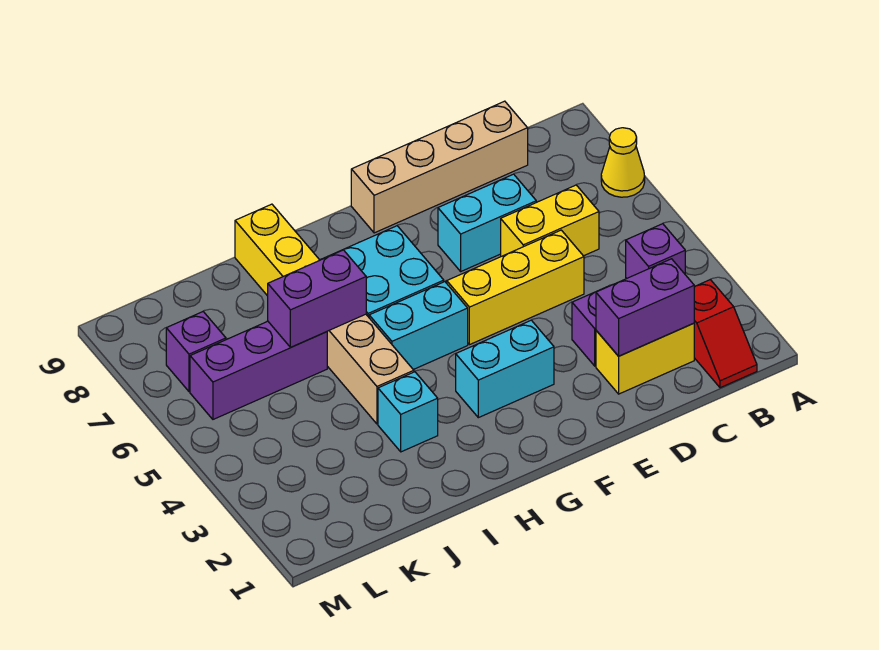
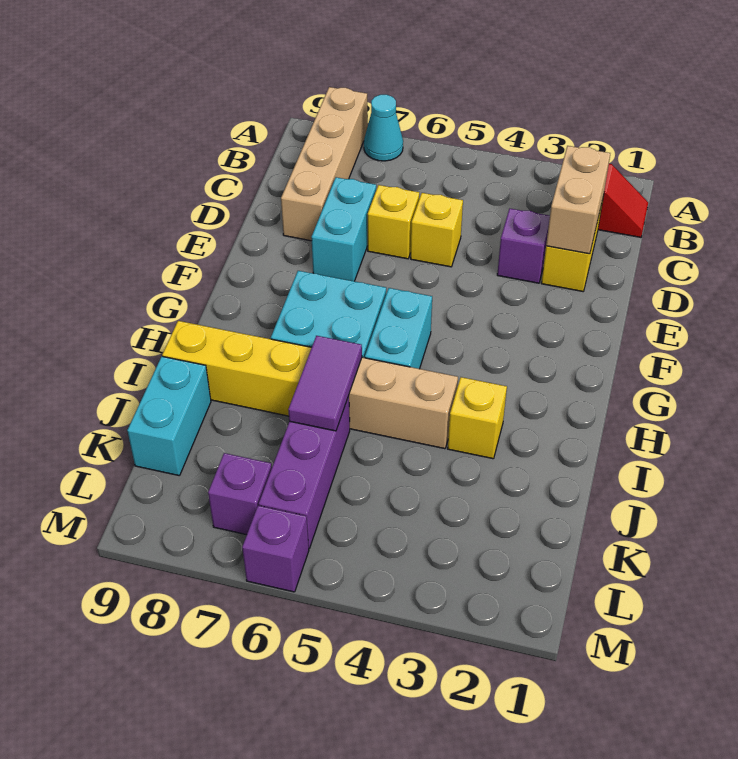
yellow cone A7 level 1 -> cyan cone A7 level 1
purple brick B4 level 1 -> purple brick M6 level 1
purple brick C2:D2 level 2 -> tan brick C2:D2 level 2
yellow brick C6:D6 level 1 -> yellow brick D6 level 1
tan brick C9:F9 level 1 -> tan brick A8:D8 level 1
yellow brick D5:F5 level 1 -> yellow brick D5 level 1
cyan brick F3:G3 level 1 -> cyan brick J9:K9 level 1
cyan brick I3 level 1 -> yellow brick I3 level 1
purple brick I6:J6 level 2 -> purple tile I6:J6 level 2

